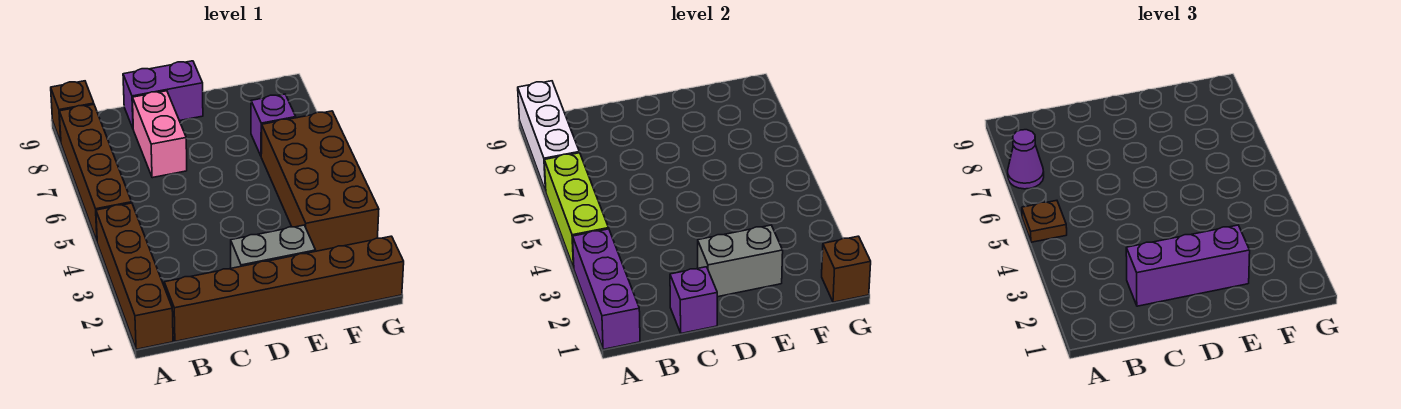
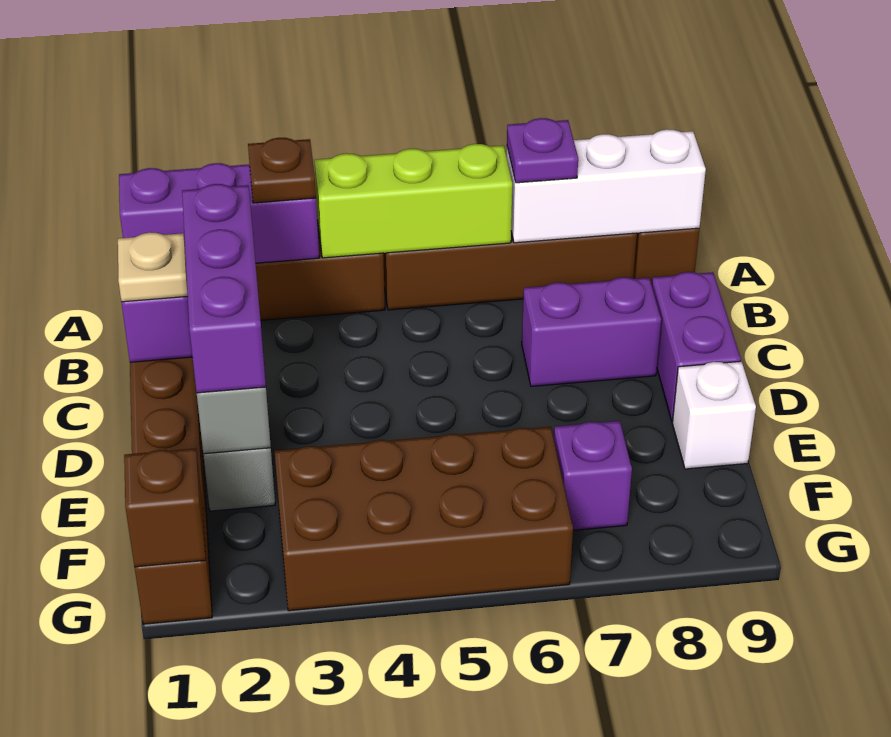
brown plate A5 level 3 -> brown plate A3 level 3
purple cone A7 level 3 -> purple plate A7 level 3
none -> tan plate C1 level 3
pink brick C7:C8 level 1 -> purple brick C7:C8 level 1
none -> white brick E9 level 1

